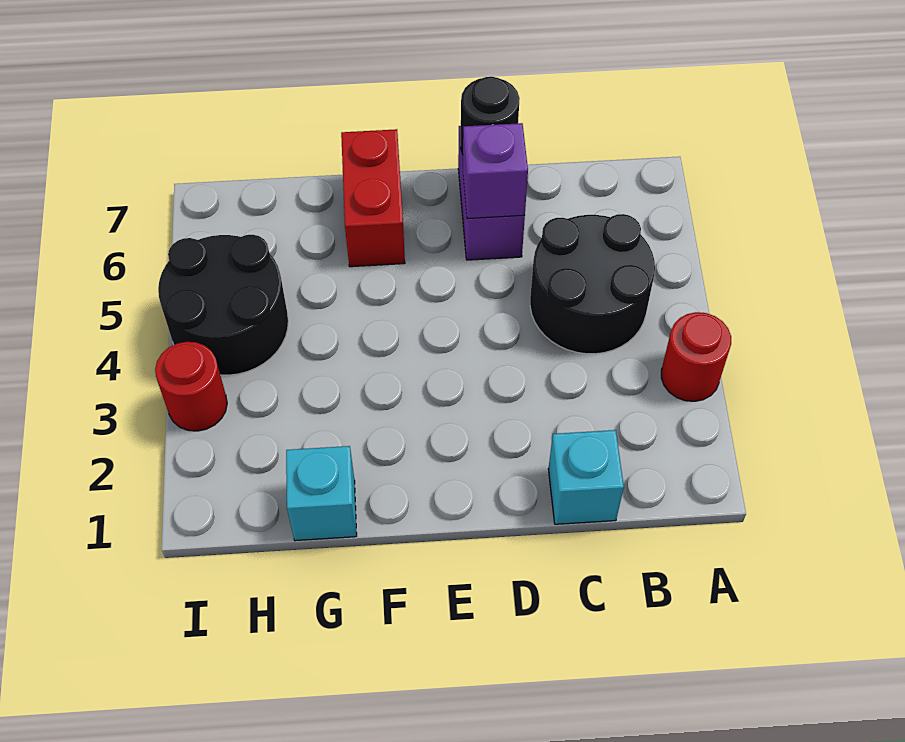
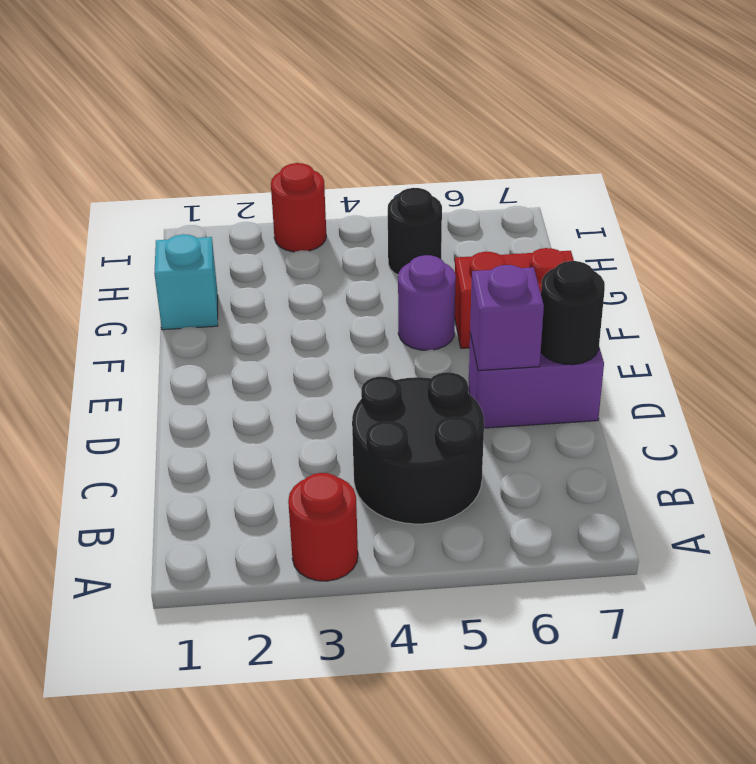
cyan brick C1 level 1 -> none
none -> purple round brick F5 level 1
black round brick H4:I5 level 1 -> black round brick H5 level 1

